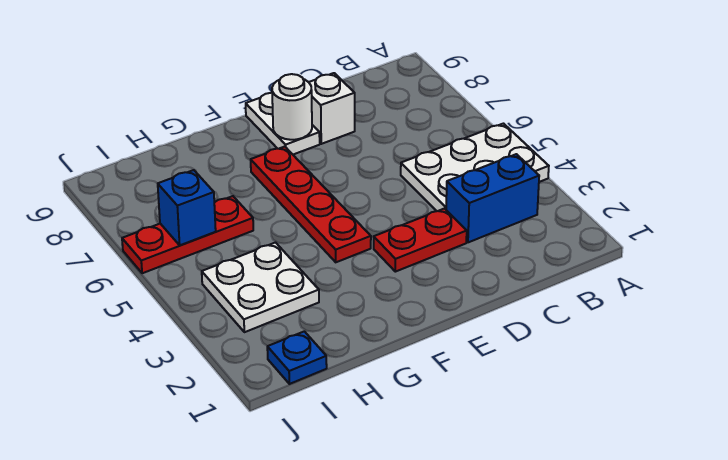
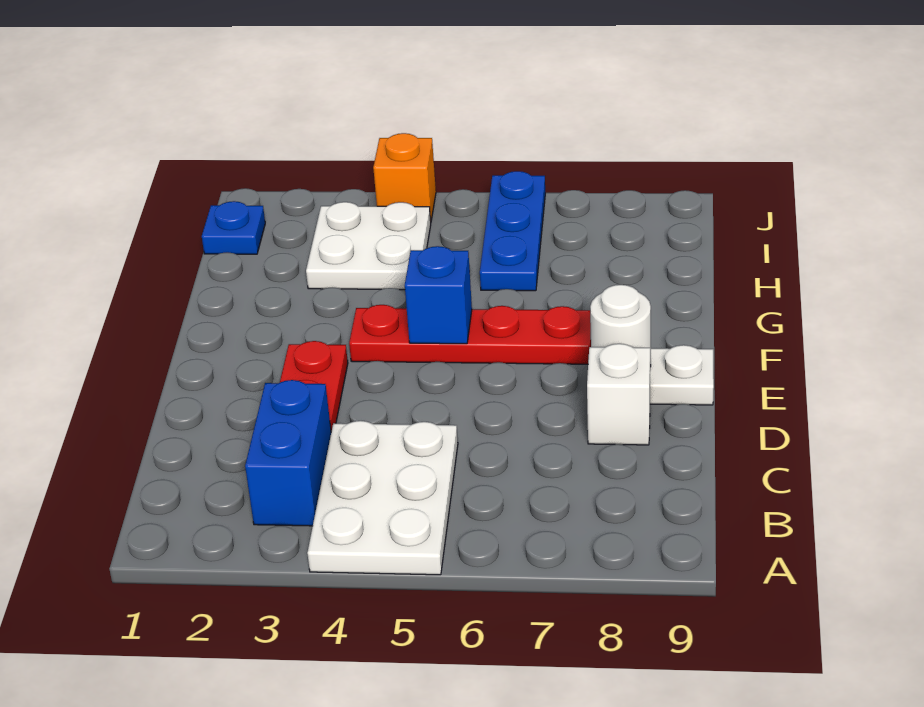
red plate H6:J6 level 1 -> blue plate H6:J6 level 1
blue brick I6 level 2 -> blue brick F5 level 2
none -> orange brick J4 level 1

